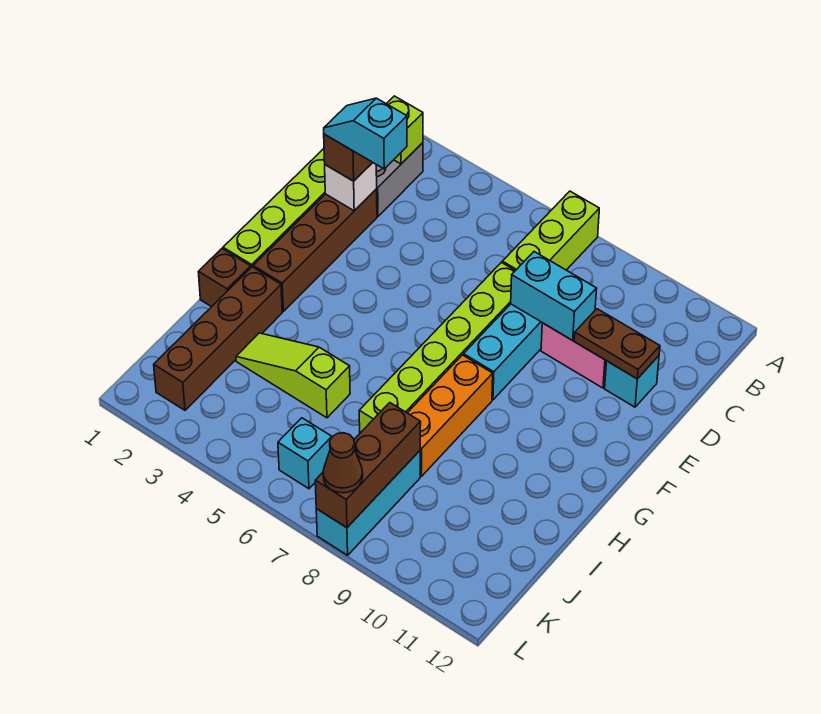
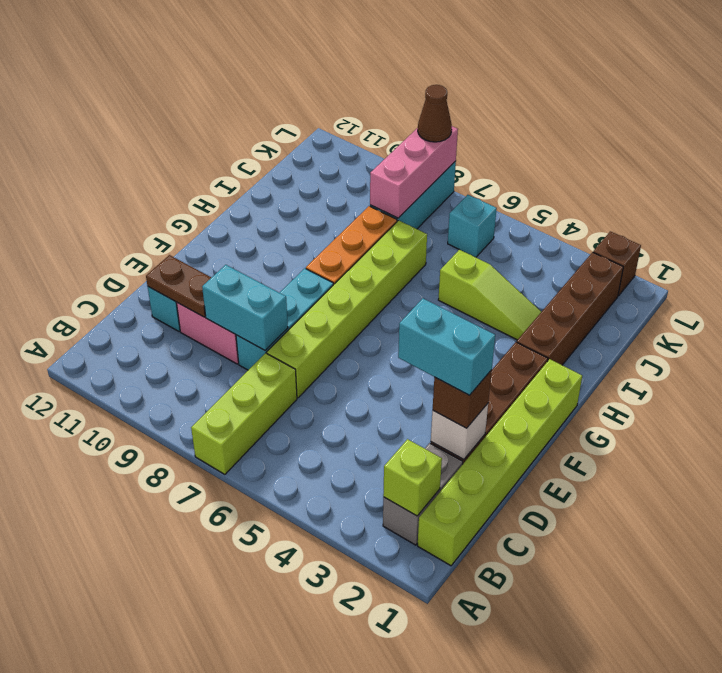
cyan slope D2:D3 level 4 top 3 -> cyan brick D2:D3 level 4
brown brick H1 level 1 -> brown brick L2 level 1
brown brick J8:L8 level 2 -> pink brick J8:L8 level 2

